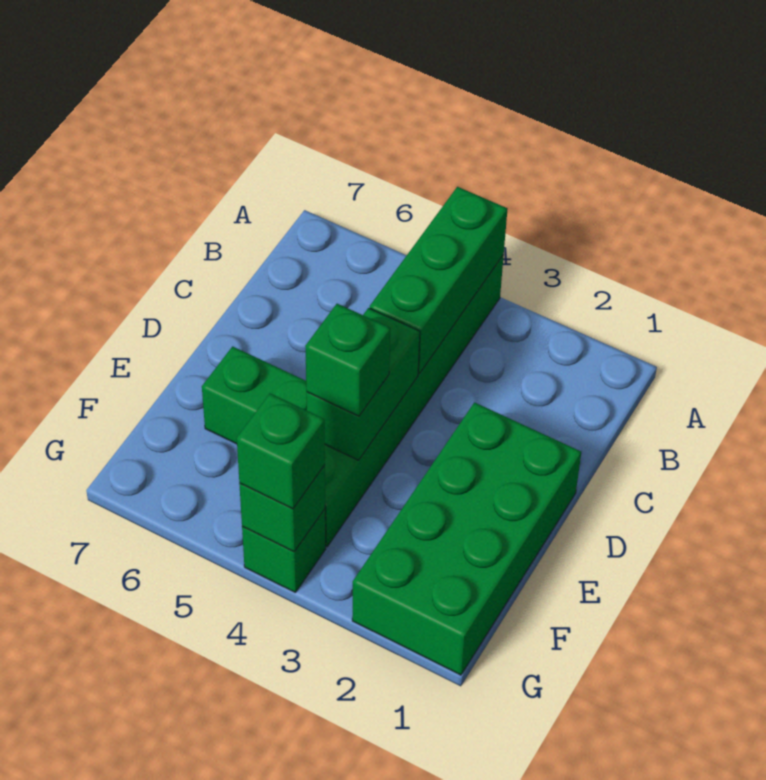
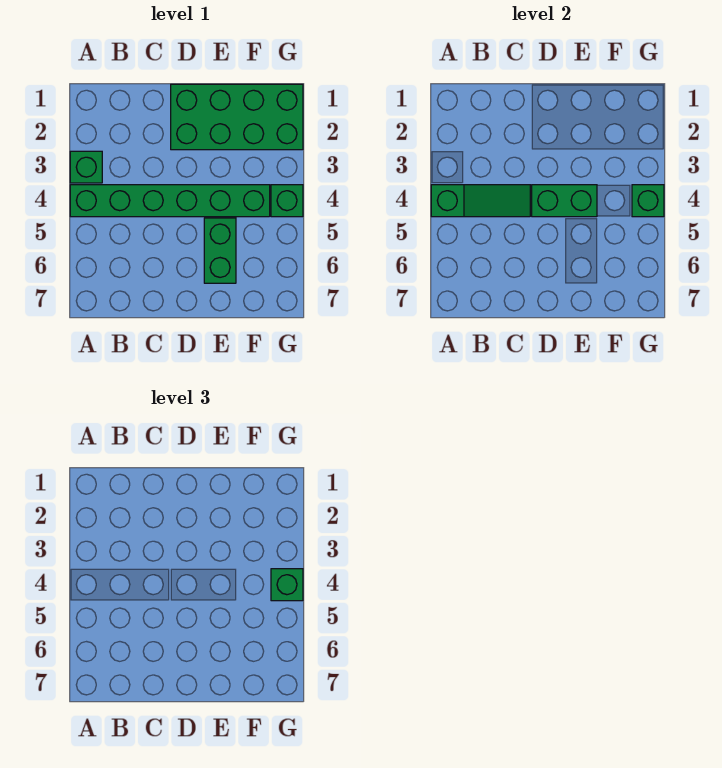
green brick A4:C4 level 2 -> green slope A4:C4 level 2 top A
green brick E4 level 3 -> green brick A3 level 1

